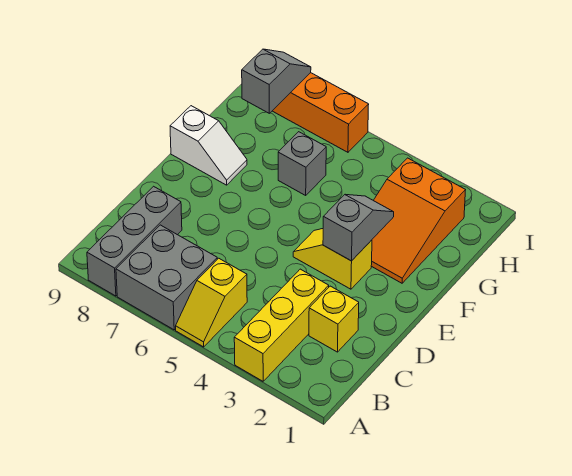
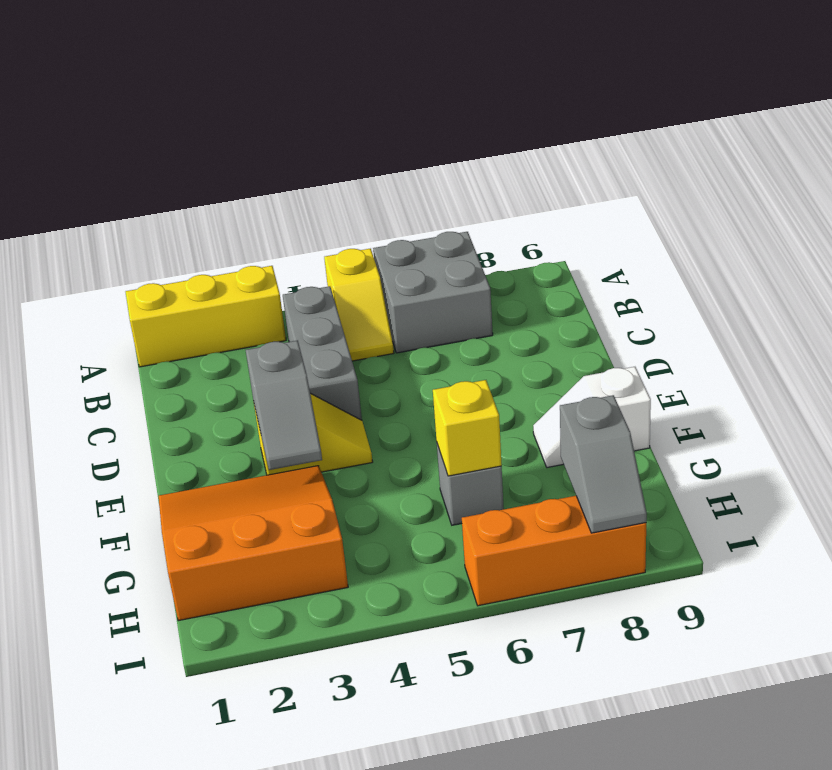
yellow brick A3:C3 level 1 -> yellow brick A1:A3 level 1
yellow slope A5:B5 level 1 top B -> yellow slope A5:B5 level 1 top A
grey brick A8:C8 level 1 -> grey brick B4:D4 level 1
yellow brick C2 level 1 -> yellow brick G6 level 2
orange slope F2:H3 level 1 top H -> orange slope F1:H3 level 1 top H

